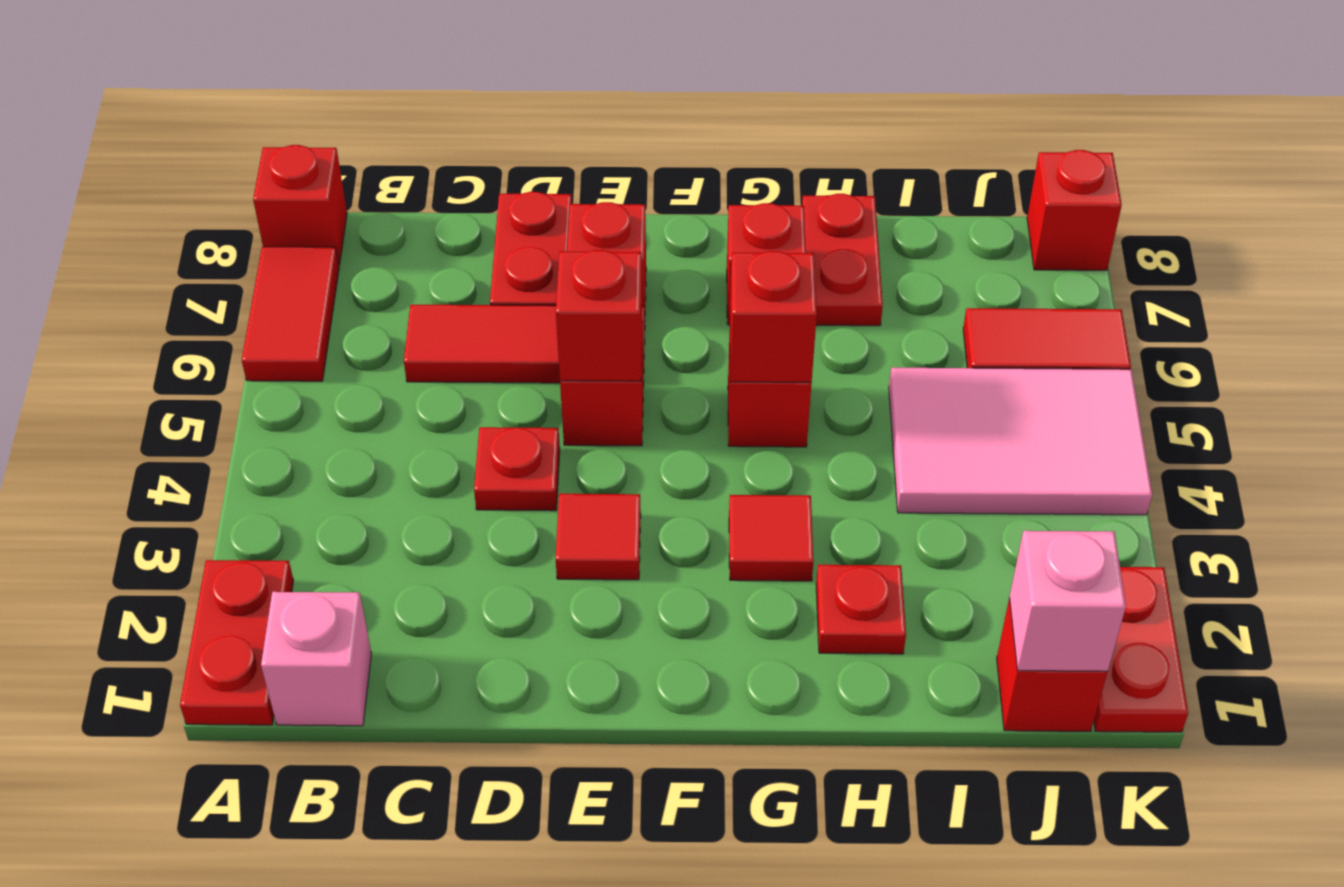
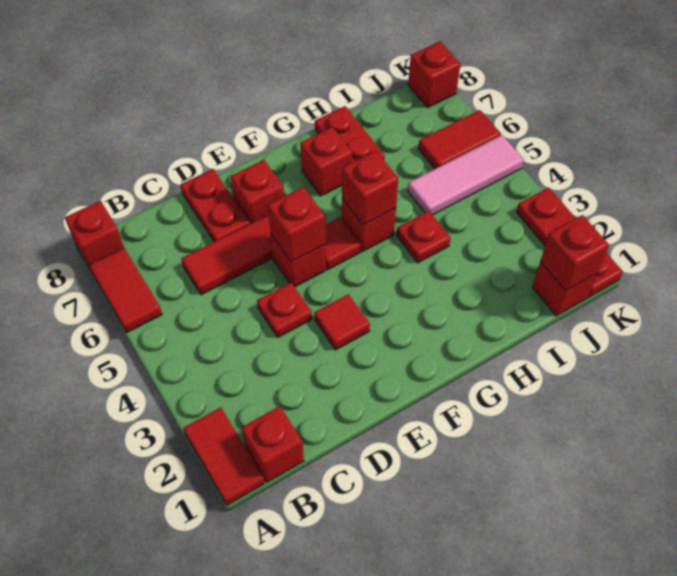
red plate A1:A2 level 1 -> red tile A1:A2 level 1
pink brick B1 level 1 -> red brick B1 level 1
red tile G3 level 1 -> red tile F5 level 1
red plate H2 level 1 -> red plate H4 level 1
pink tile I4:K5 level 1 -> pink tile I5:K5 level 1
pink brick J1 level 2 -> red brick J1 level 2
red plate K1:K2 level 1 -> red plate K1:K3 level 1

